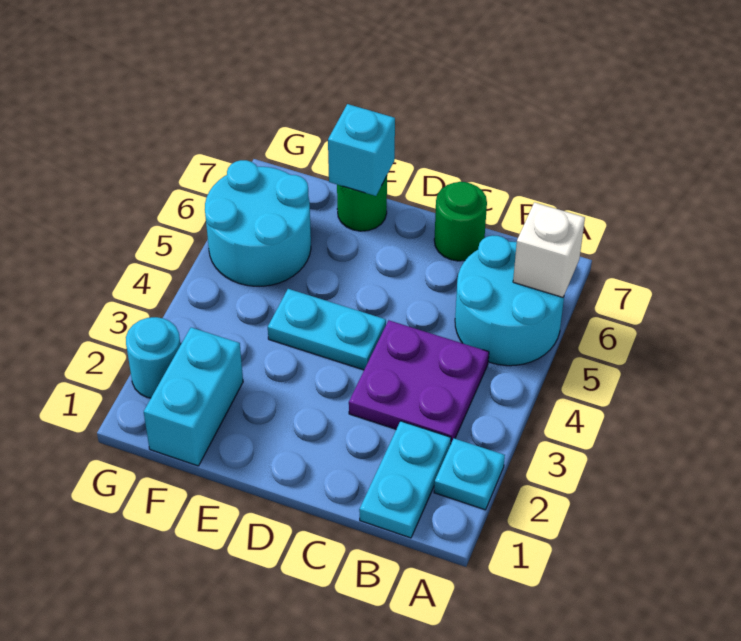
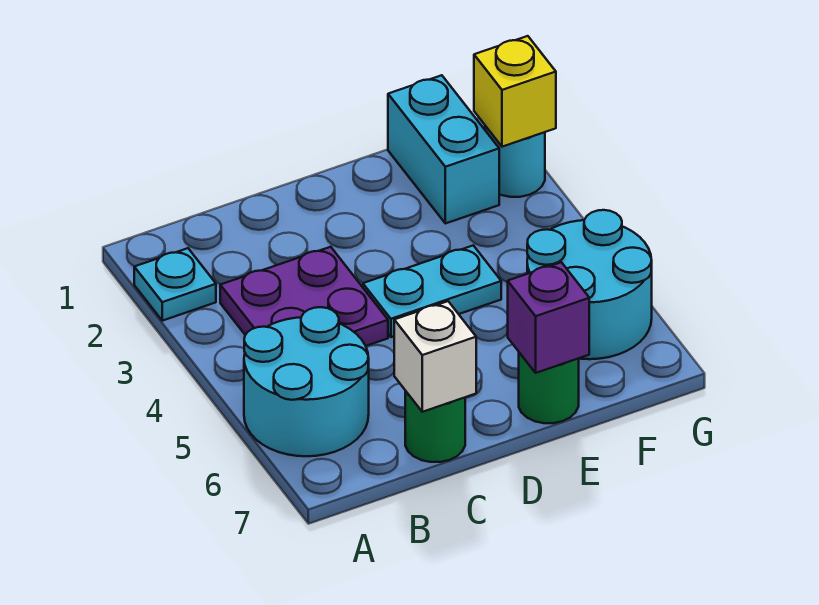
white brick A6 level 2 -> white brick C7 level 2
cyan plate B1:B2 level 1 -> none
cyan brick E7 level 2 -> purple brick E7 level 2
none -> yellow brick G2 level 2

